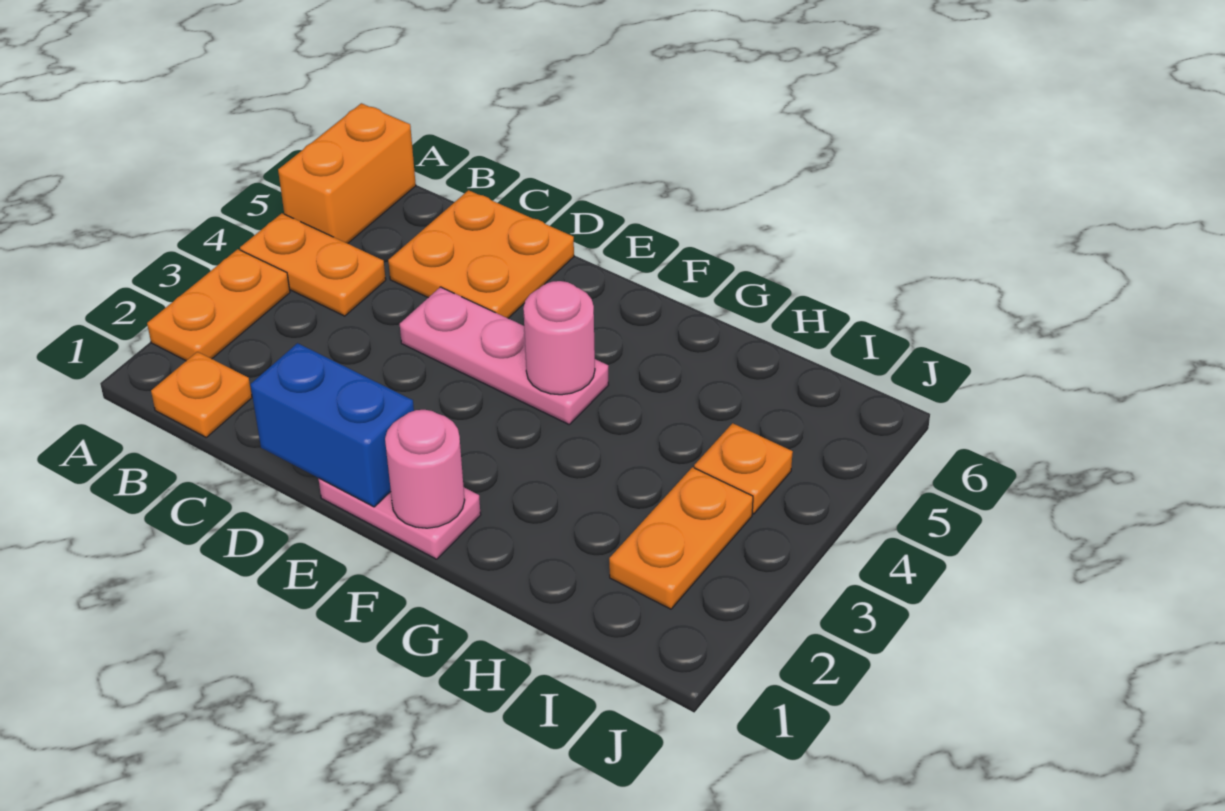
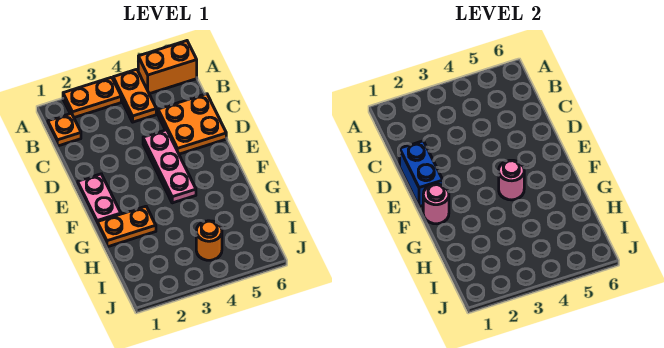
orange plate I2:I3 level 1 -> orange plate G1:G2 level 1
orange plate I4 level 1 -> orange round brick I4 level 1

